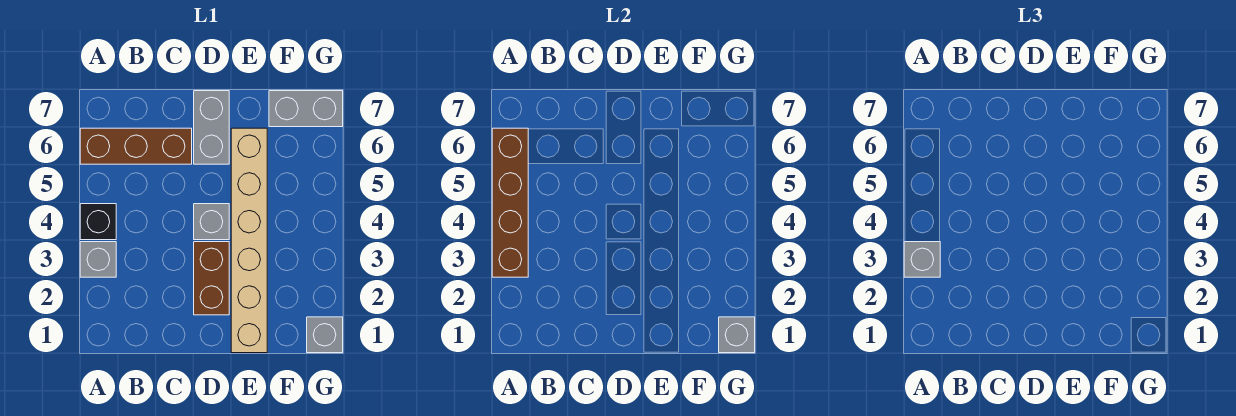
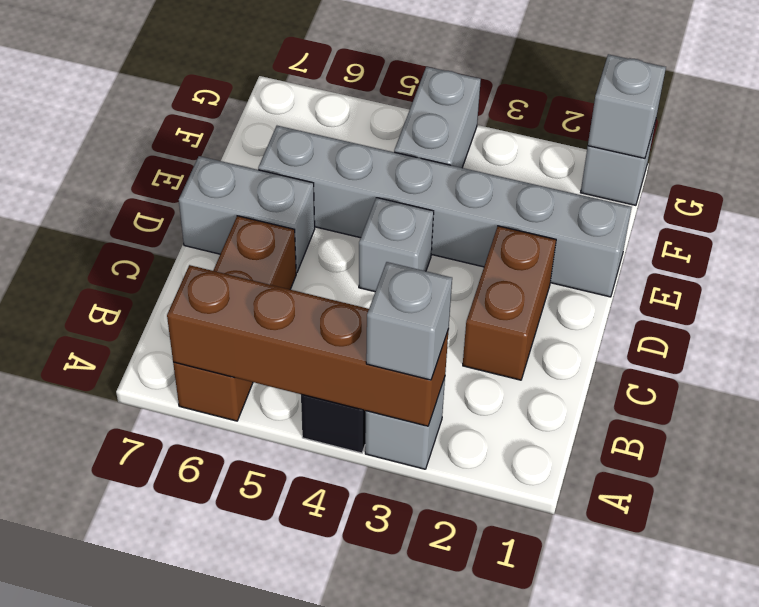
brown brick D2:D3 level 1 -> brown brick C2:D2 level 1
tan brick E1:E6 level 1 -> grey brick E1:E6 level 1
grey brick F7:G7 level 1 -> grey brick F4:G4 level 1

